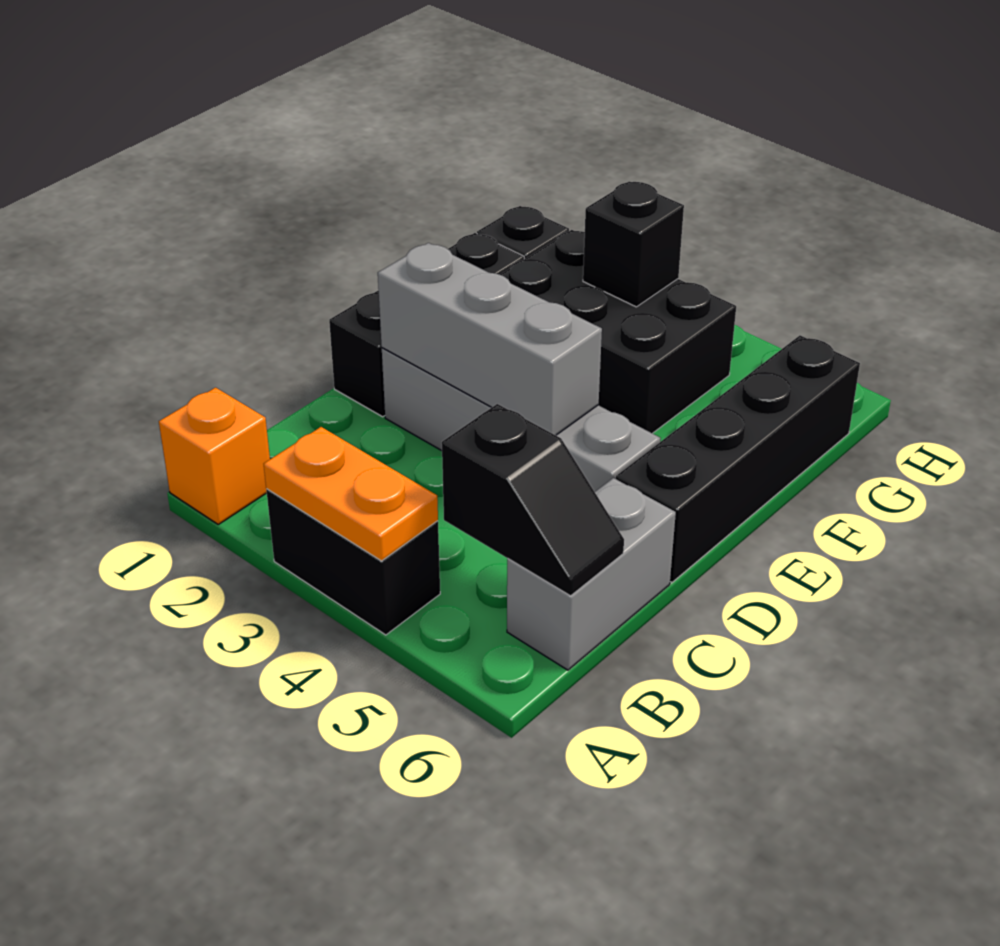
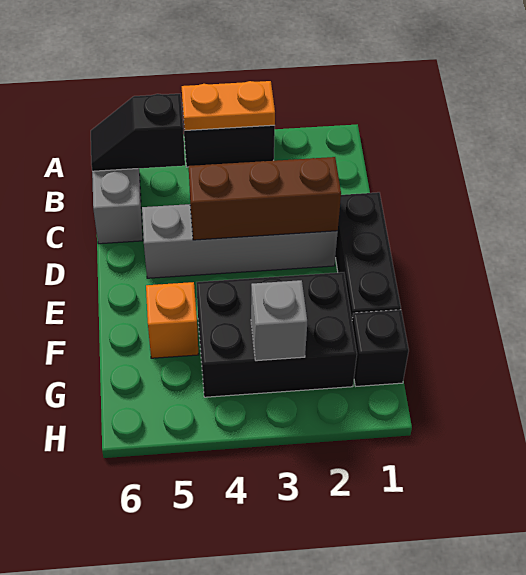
orange brick A1 level 1 -> orange brick F5 level 1
grey brick D2:D4 level 2 -> brown brick D2:D4 level 2
black brick D6:G6 level 1 -> none
black brick G3 level 2 -> grey brick G3 level 2

